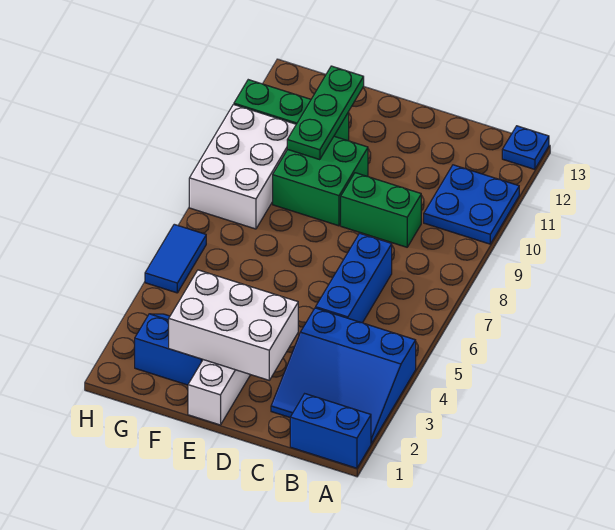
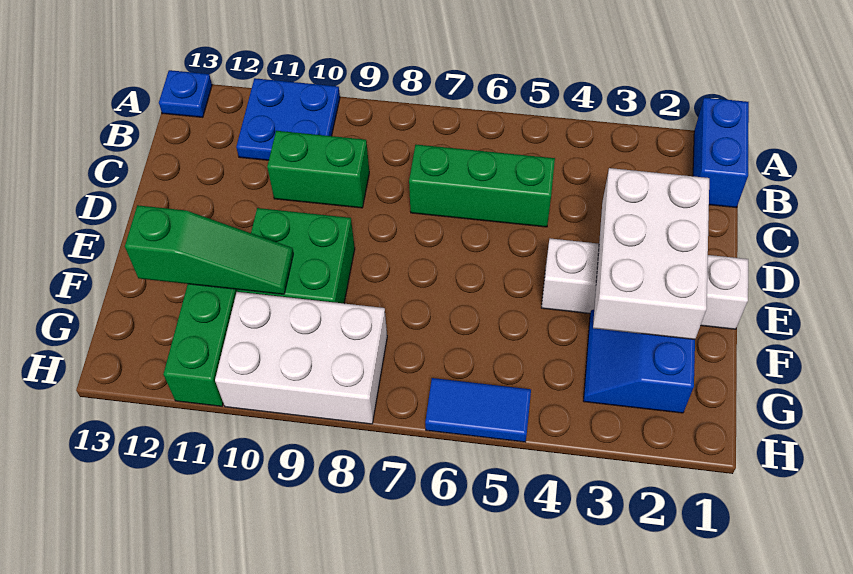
blue slope A2:C4 level 1 top 4 -> none
blue brick C5:C7 level 1 -> green brick C5:C7 level 1
green brick C9:D9 level 1 -> green brick C9:C10 level 1
green plate F10:F12 level 2 -> green slope F10:F12 level 2 top 12

